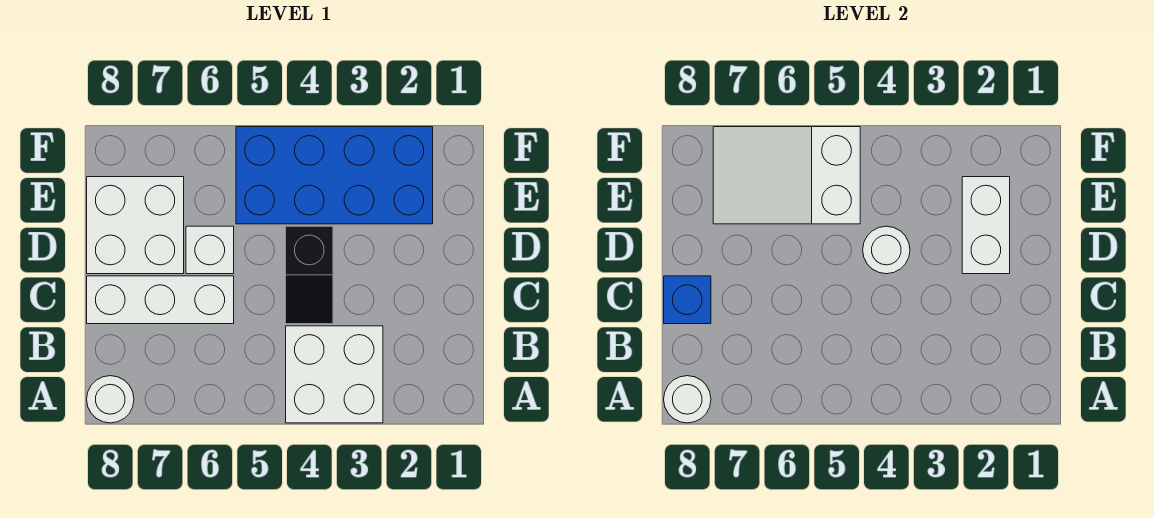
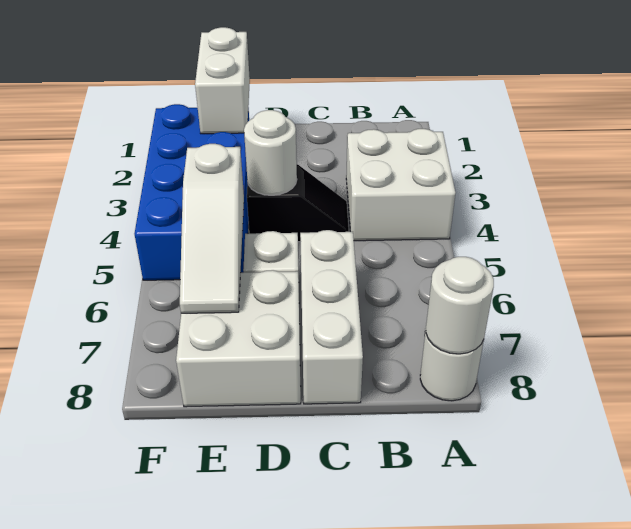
blue brick C8 level 2 -> none
white brick D2:E2 level 2 -> white brick E1:E2 level 2
white slope E5:F7 level 2 top 5 -> white slope E5:E7 level 2 top 5

